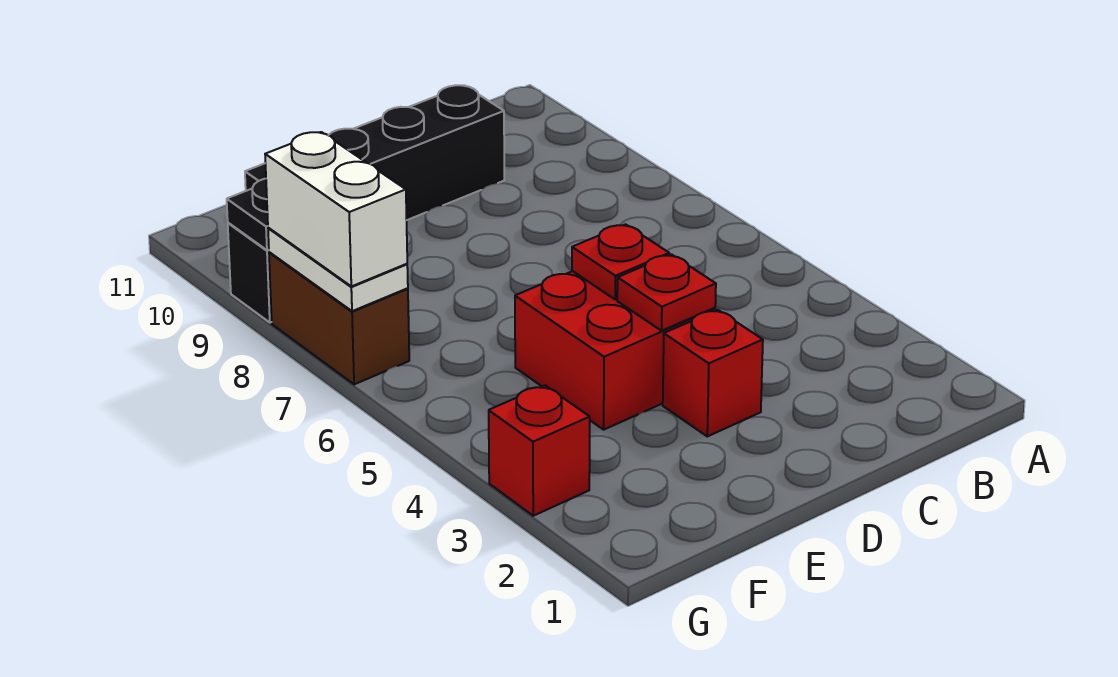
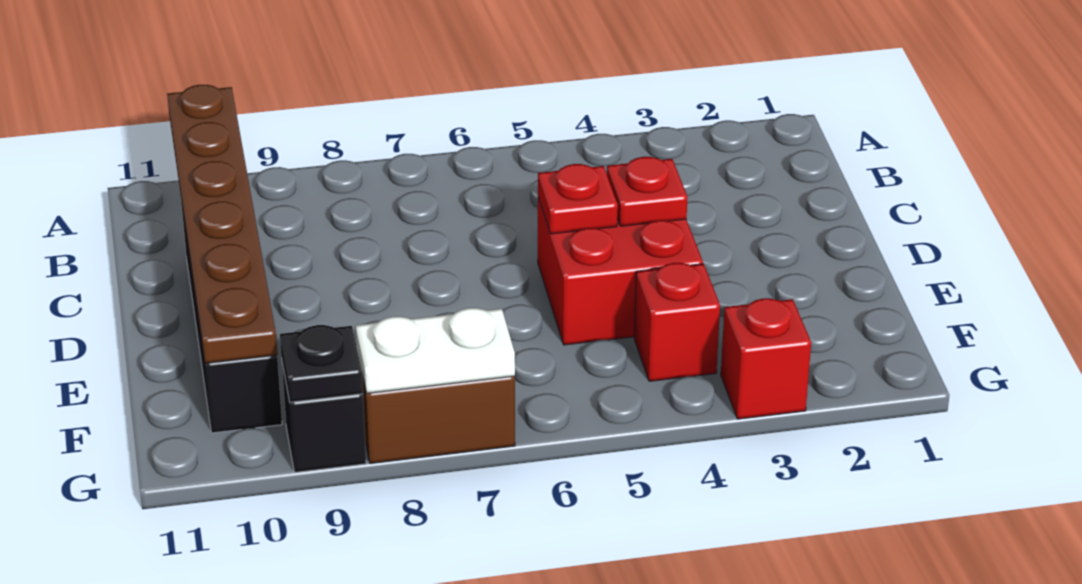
none -> brown plate A10:F10 level 2
red brick D3 level 1 -> red brick F4 level 1
white brick G7:G8 level 3 -> none

